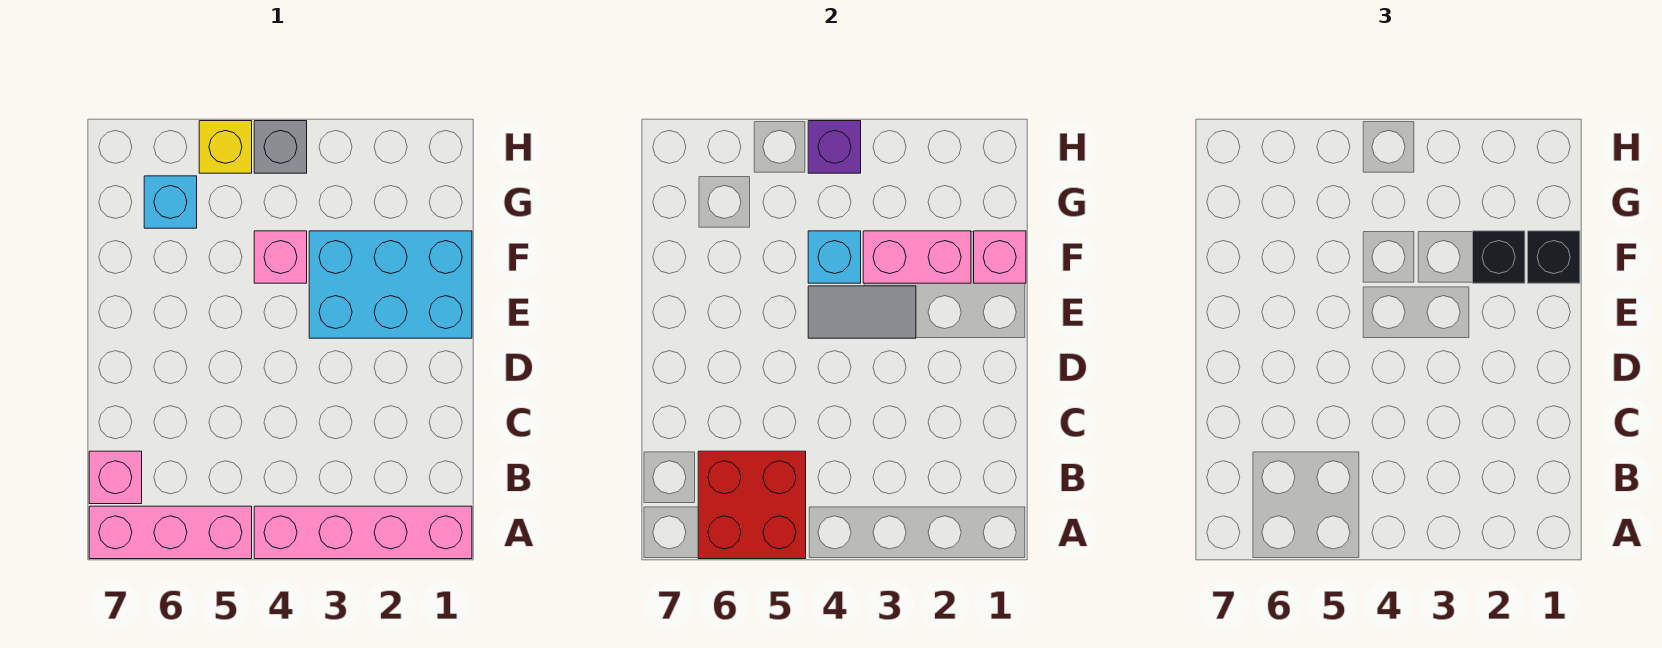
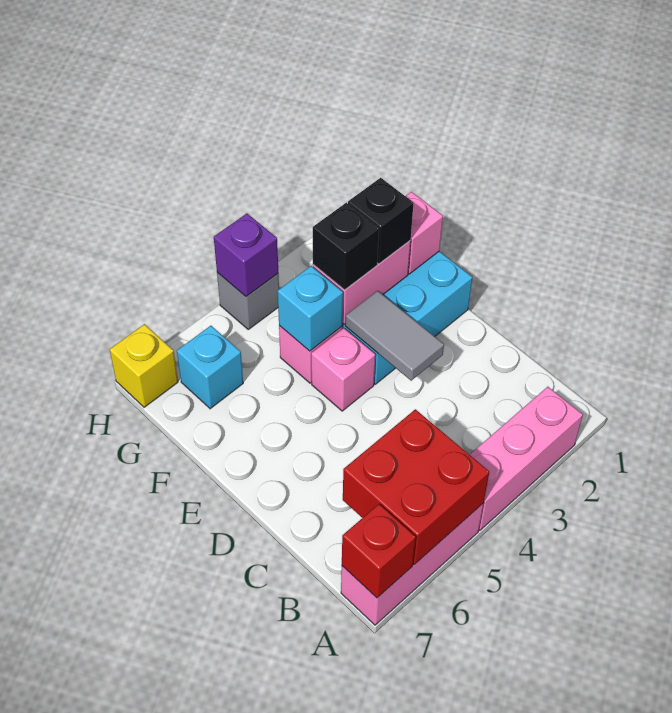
pink brick A1:A4 level 1 -> pink brick A2:A4 level 1
none -> red brick A7 level 2
pink brick B7 level 1 -> pink brick E4 level 1
grey tile E3:E4 level 2 -> grey tile D3:E3 level 2
black brick F1 level 3 -> black brick F3 level 3
yellow brick H5 level 1 -> yellow brick H7 level 1

